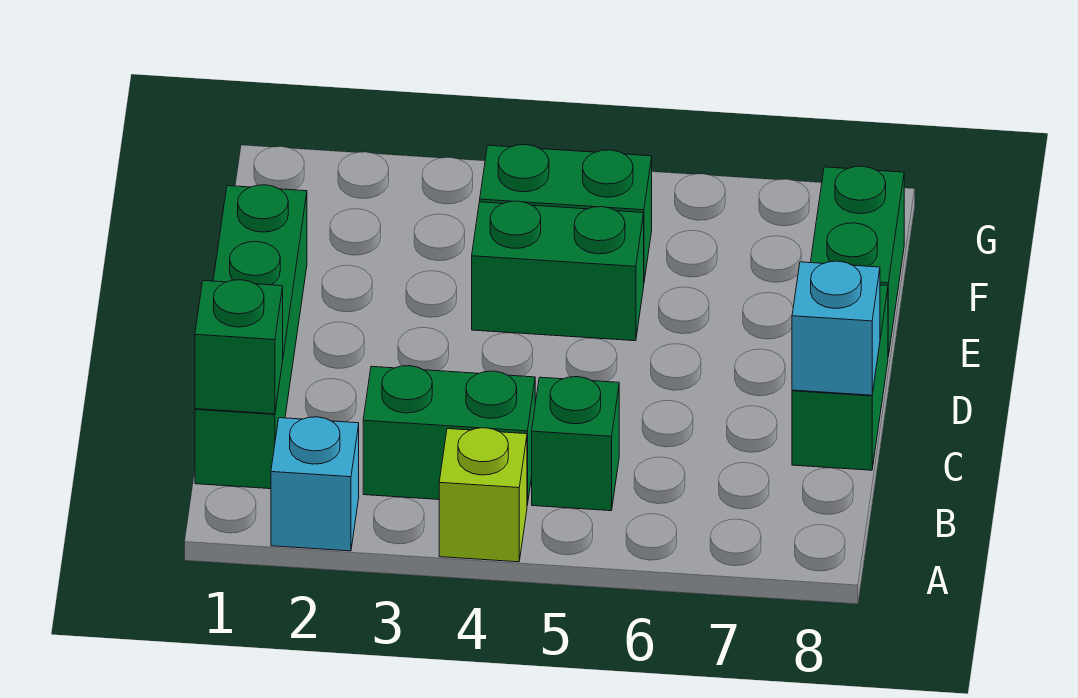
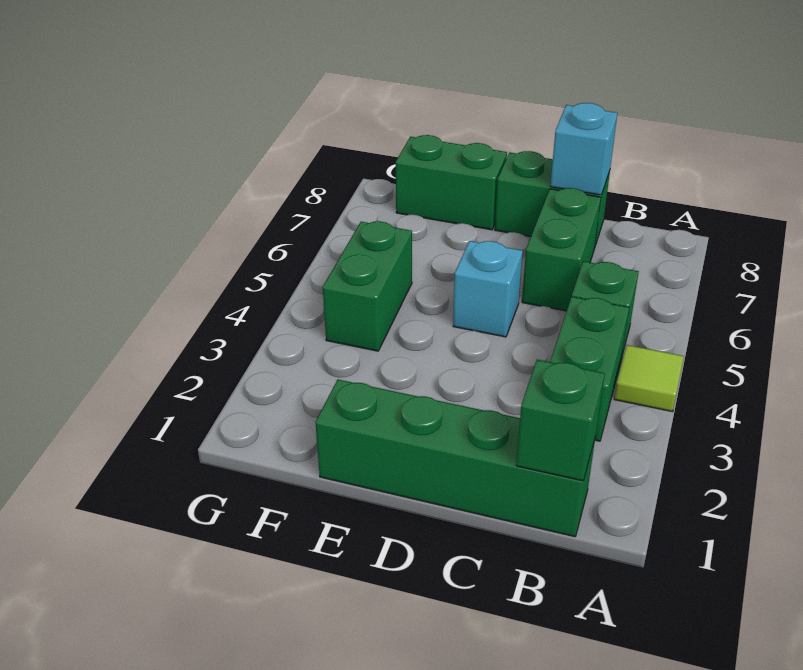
cyan brick A2 level 1 -> cyan brick D5 level 1
lime brick A4 level 1 -> lime tile A4 level 1
green brick E4:E5 level 1 -> green brick C6:C7 level 1

